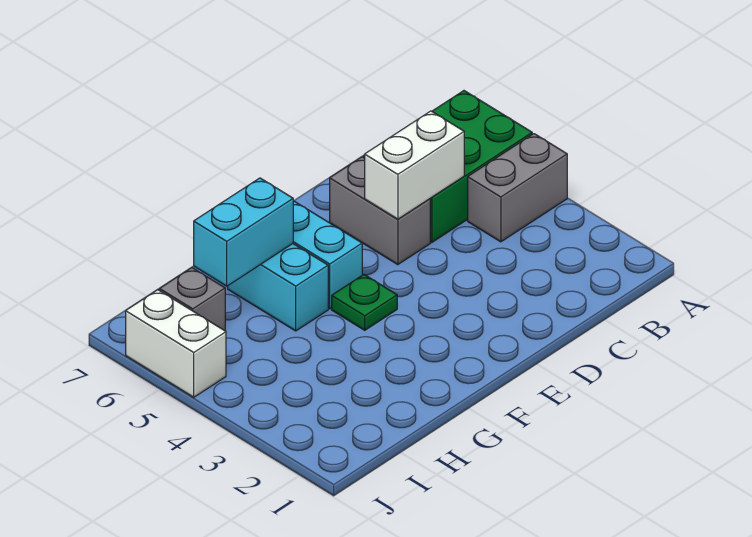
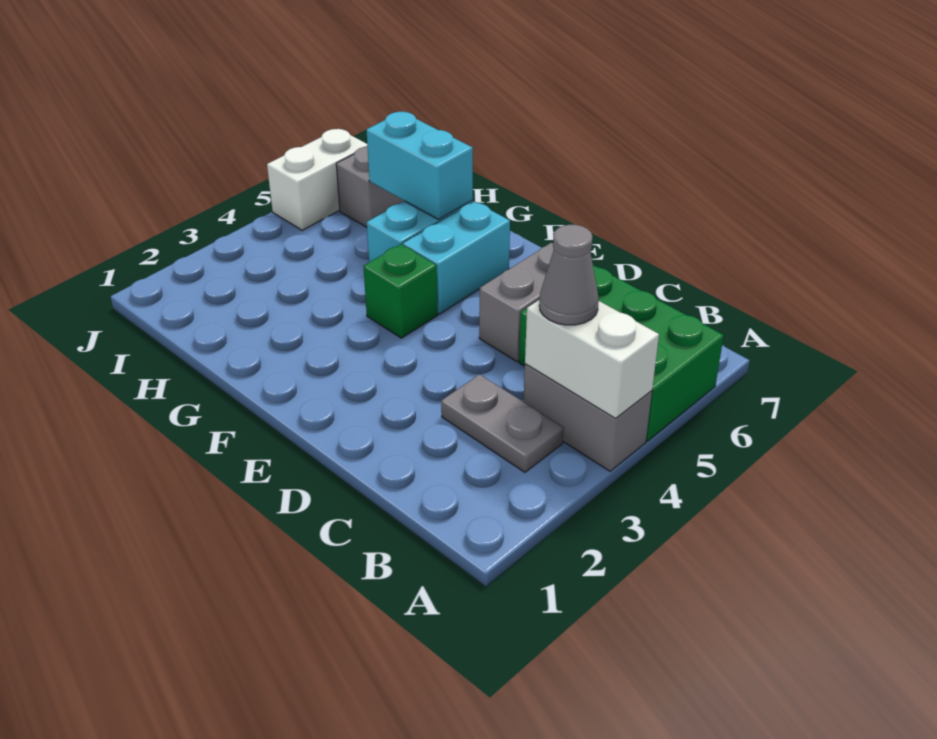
none -> grey plate B3:C3 level 1
none -> grey cone B4 level 3
white brick C5:D5 level 2 -> white brick A4:B4 level 2
green plate F4 level 1 -> green brick F4 level 1

